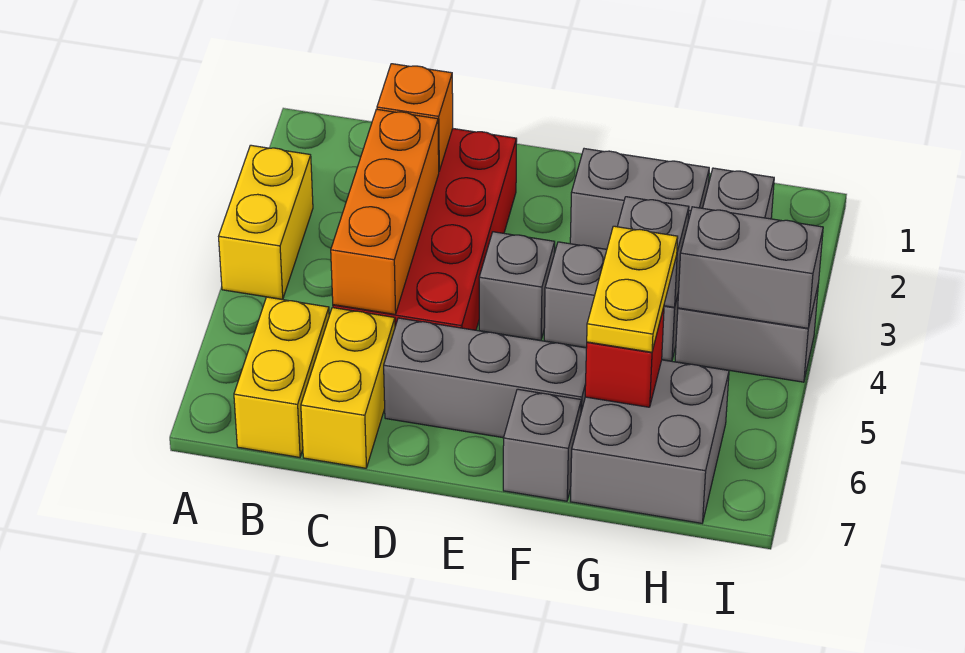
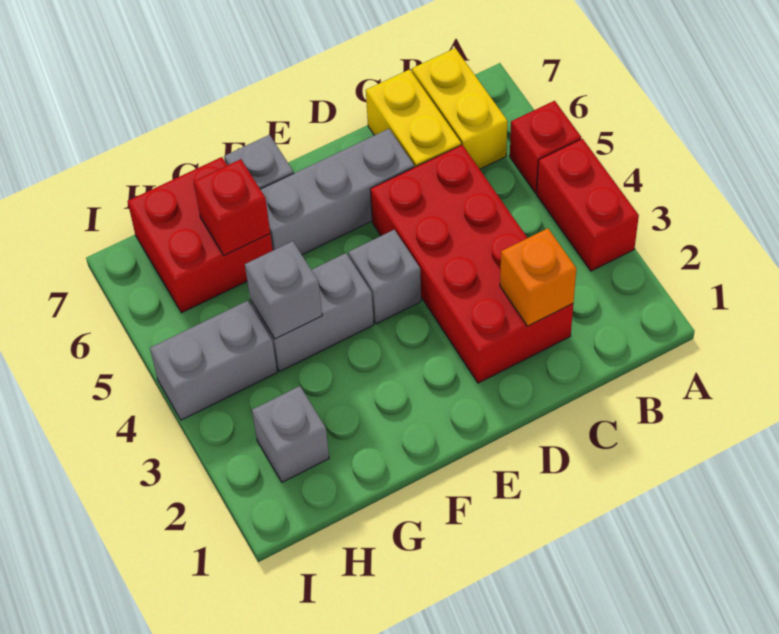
yellow brick A3:A4 level 1 -> red brick A3:A4 level 1
none -> red brick A5 level 1
orange brick C3:C5 level 2 -> none
grey brick F2:G2 level 1 -> none
yellow plate G5:G6 level 3 -> none
grey brick G6:H7 level 1 -> red brick G6:H7 level 1
grey brick H4:I4 level 2 -> none

